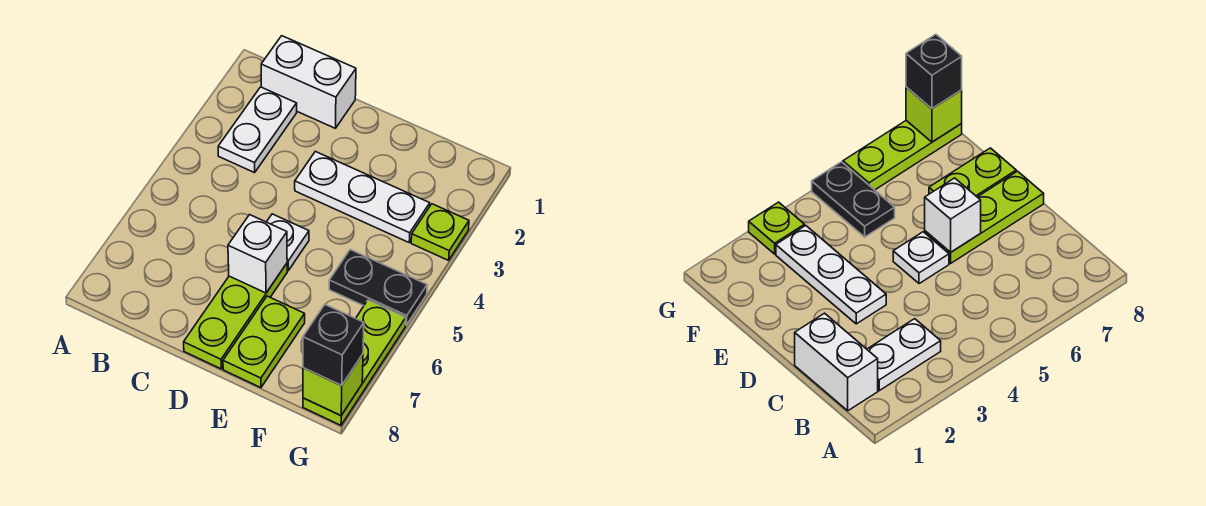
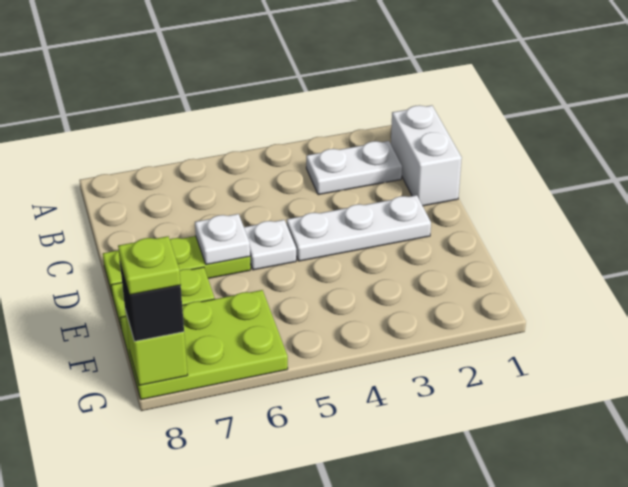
white plate D3:F3 level 1 -> white plate D2:D4 level 1
white brick D6 level 2 -> white plate D6 level 2
black plate F5:G5 level 1 -> none
lime plate G3 level 1 -> lime plate G8 level 4
lime plate G6:G8 level 1 -> lime plate F6:G8 level 1

